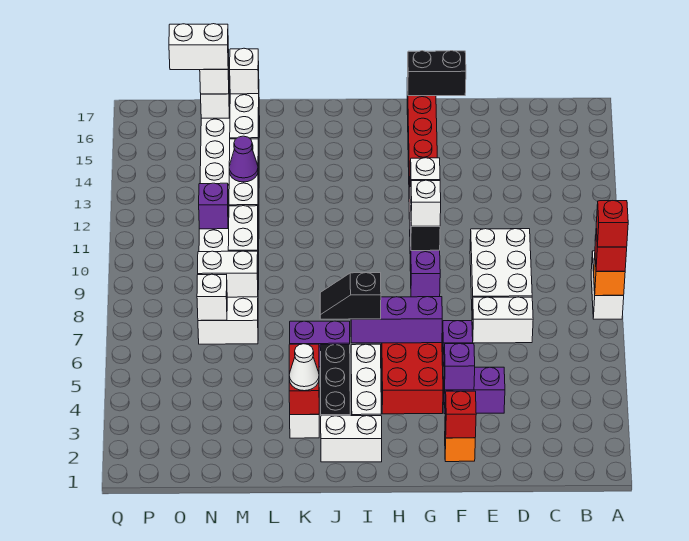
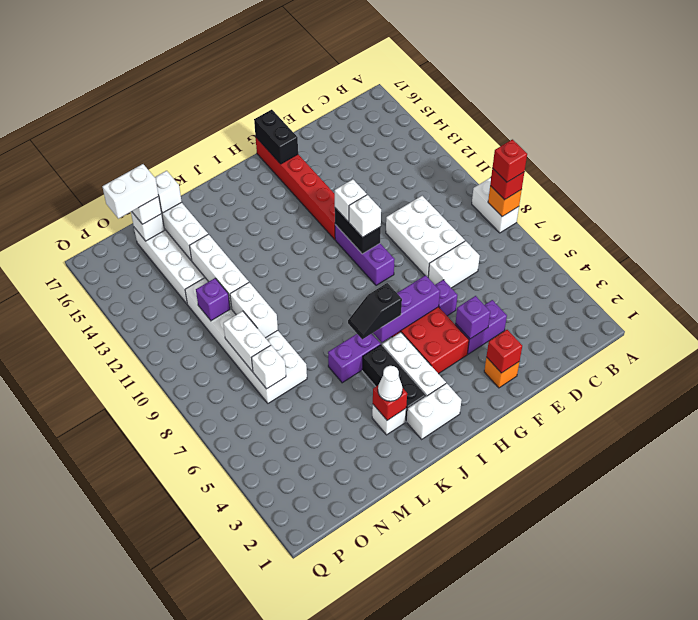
black brick F17:G17 level 2 -> black brick G16:G17 level 2
red brick K3:K4 level 2 -> red brick K3 level 2
white brick M8:N8 level 2 -> white brick N8:N9 level 2
purple cone M12 level 3 -> none

